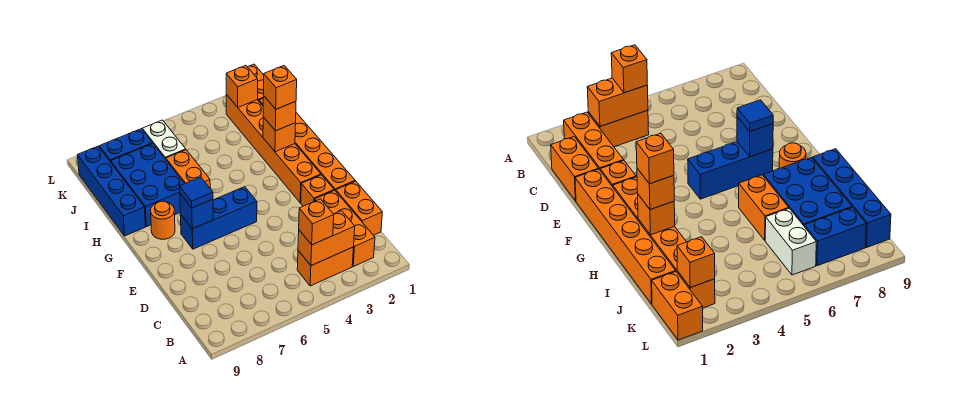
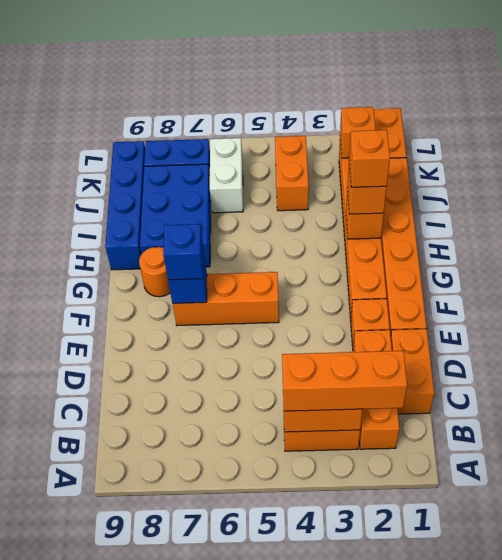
orange brick B4 level 3 -> orange brick B2:B4 level 3
blue brick F5:F7 level 1 -> orange brick F5:F7 level 1
blue tile F7 level 3 -> blue brick F7 level 3
orange brick H6:I6 level 1 -> orange brick J4:K4 level 1

